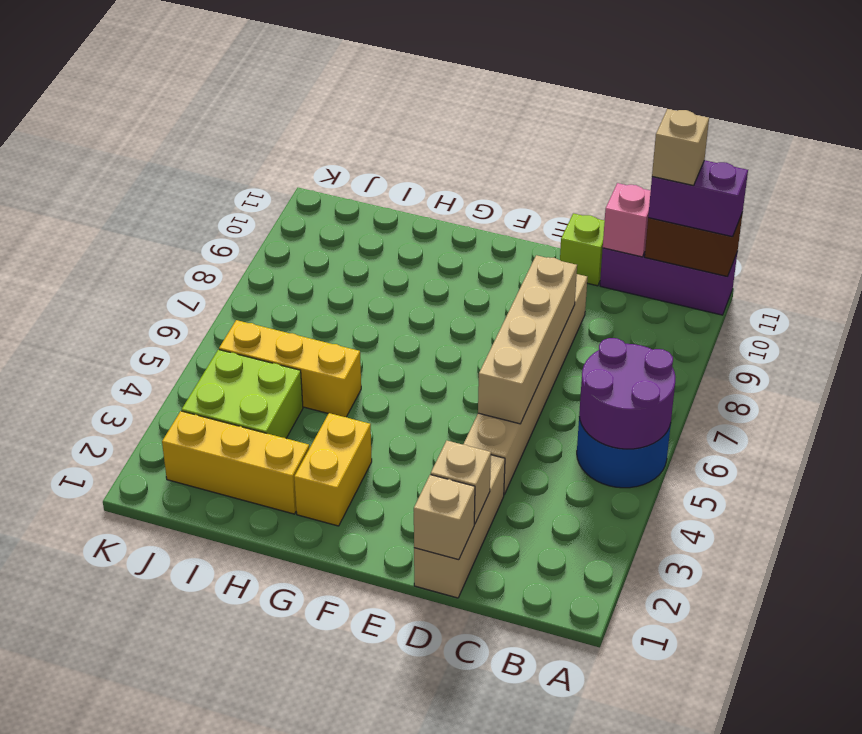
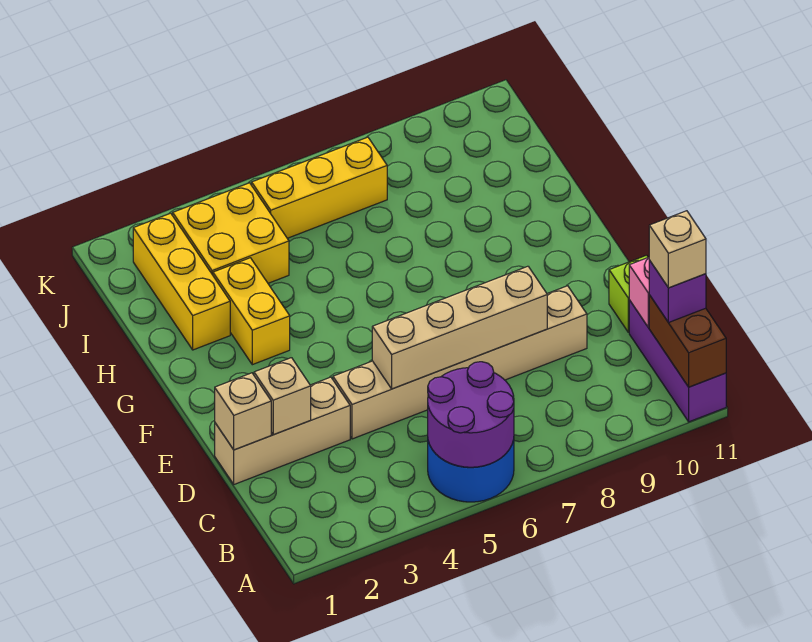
purple brick A11:B11 level 3 -> purple brick B11 level 3
yellow brick G2:G3 level 1 -> yellow brick G3:H3 level 1
yellow brick H5:J5 level 1 -> yellow brick J5:J7 level 1
lime brick I3:J4 level 1 -> yellow brick I3:J4 level 1

